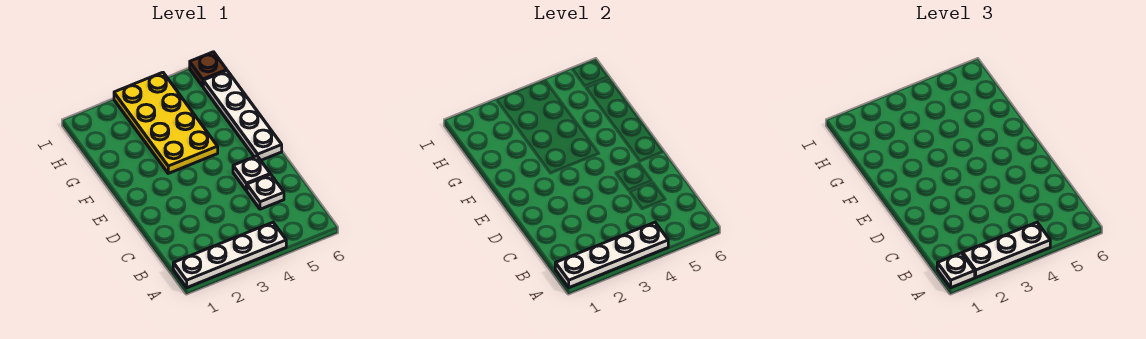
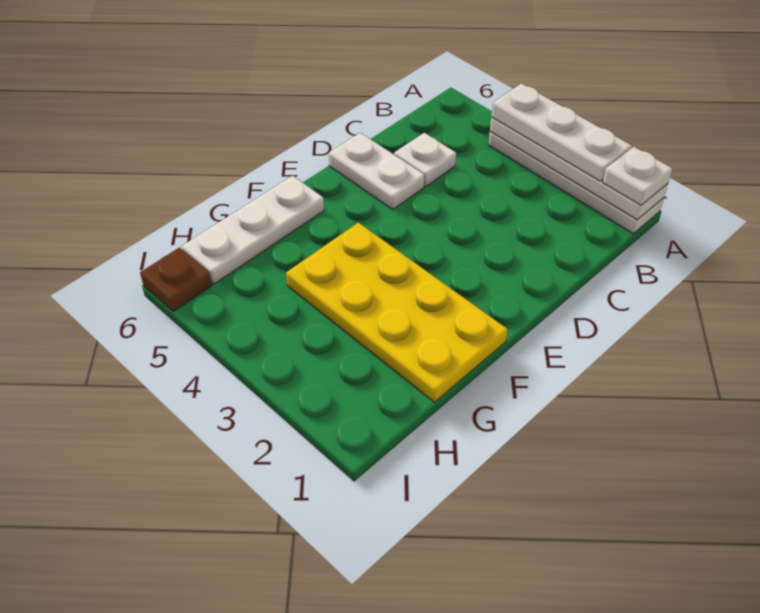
white plate D5 level 1 -> white plate D5:D6 level 1
white plate E6:H6 level 1 -> white plate F6:H6 level 1
yellow plate F3:I4 level 1 -> yellow plate F1:G4 level 1

